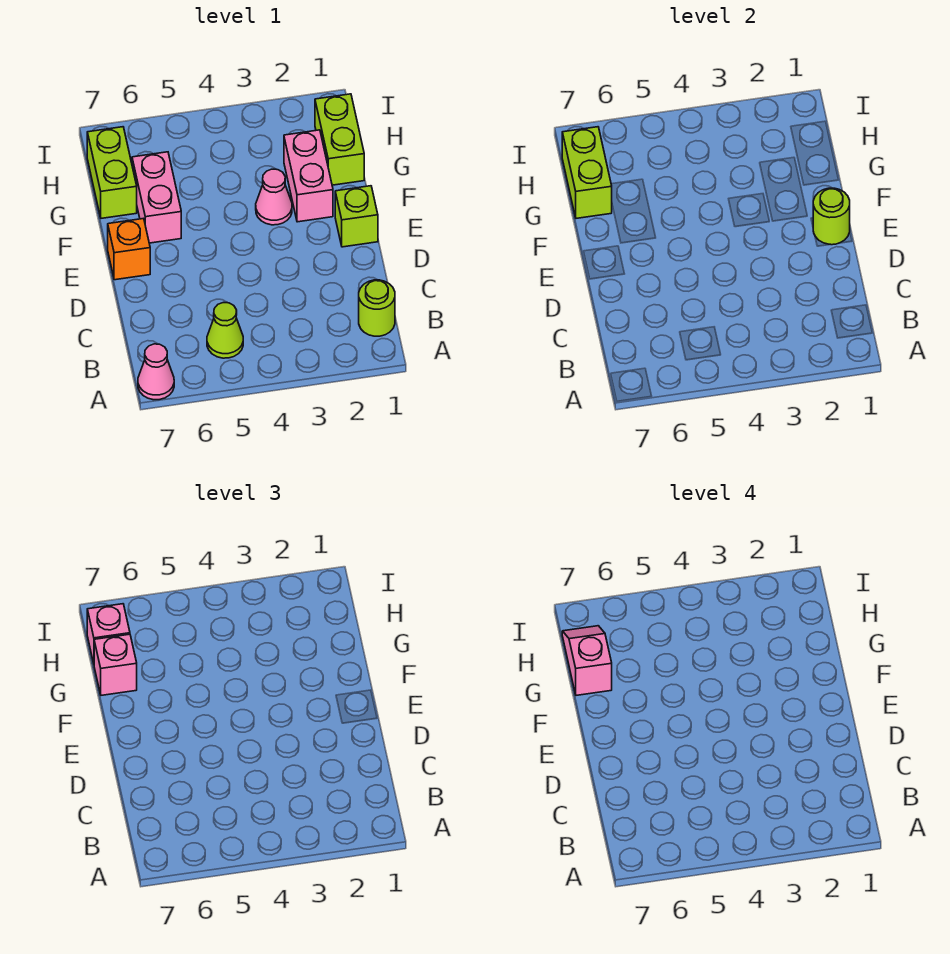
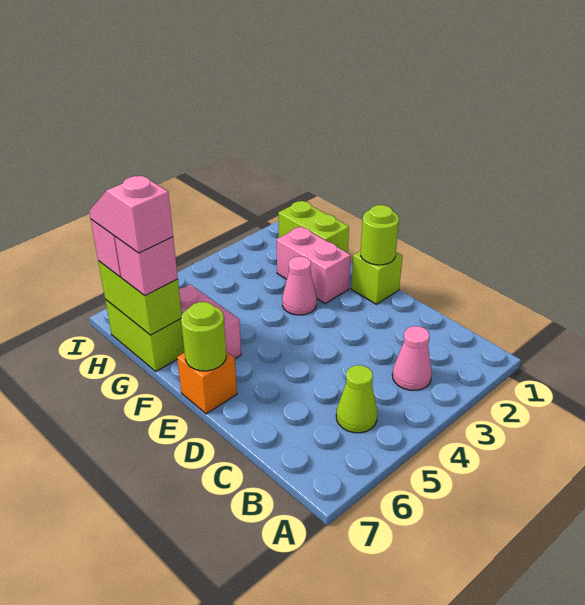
pink cone A7 level 1 -> pink cone B3 level 1
lime round brick B1 level 1 -> lime round brick E7 level 2

